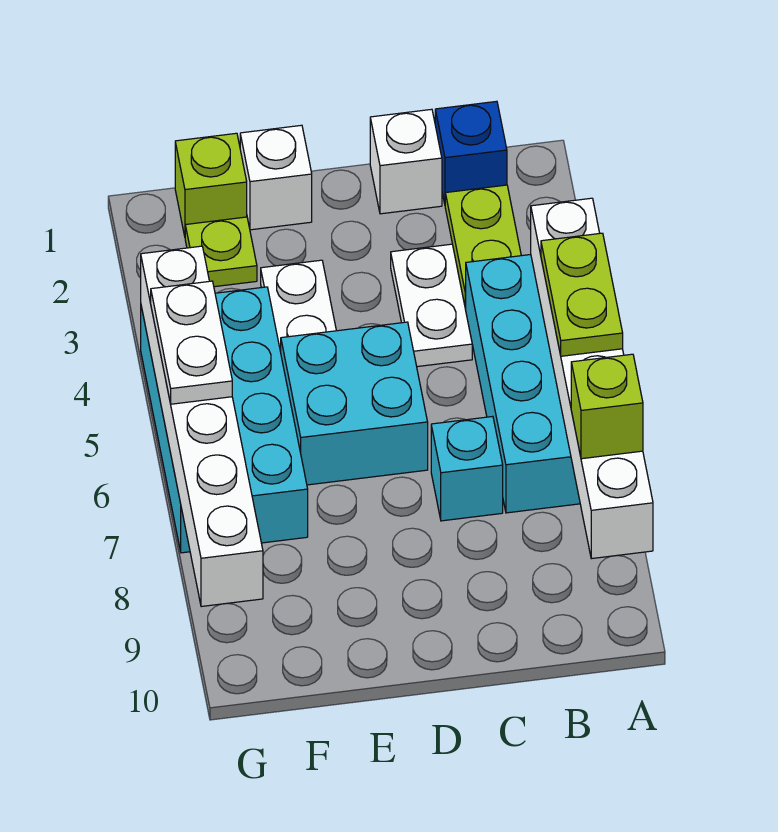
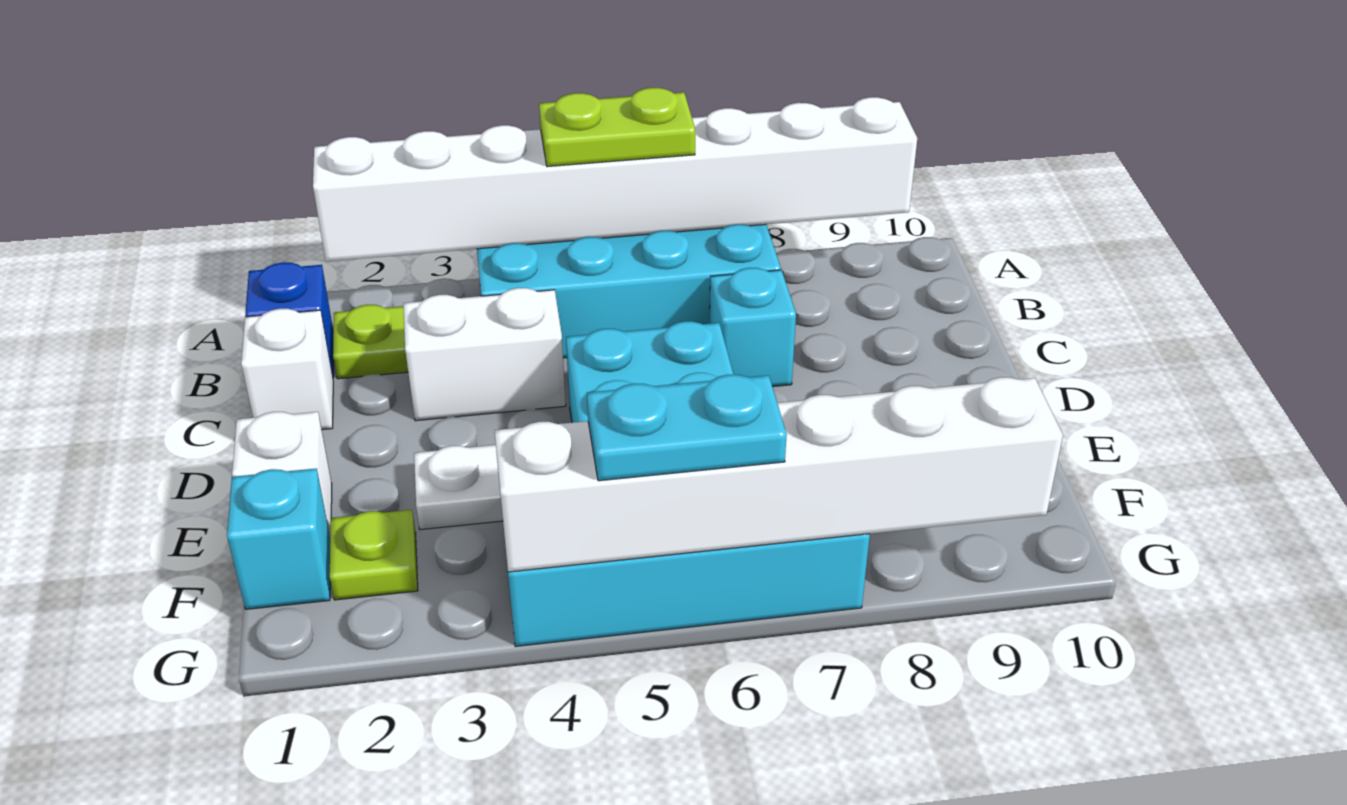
white brick A4:A9 level 2 -> white brick A2:A9 level 2
lime brick A8 level 3 -> none
white plate C3:C4 level 1 -> white brick C3:C4 level 1
lime brick F1 level 1 -> cyan brick F1 level 1
white plate G5:G6 level 3 -> cyan plate G5:G6 level 3

